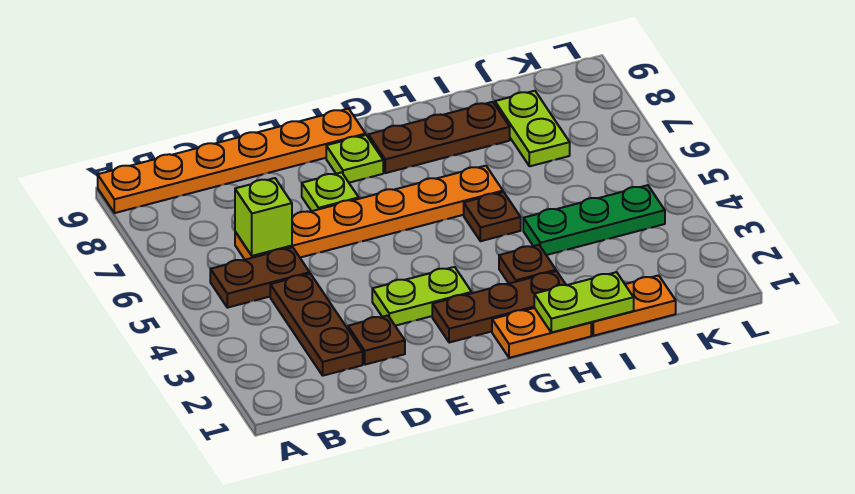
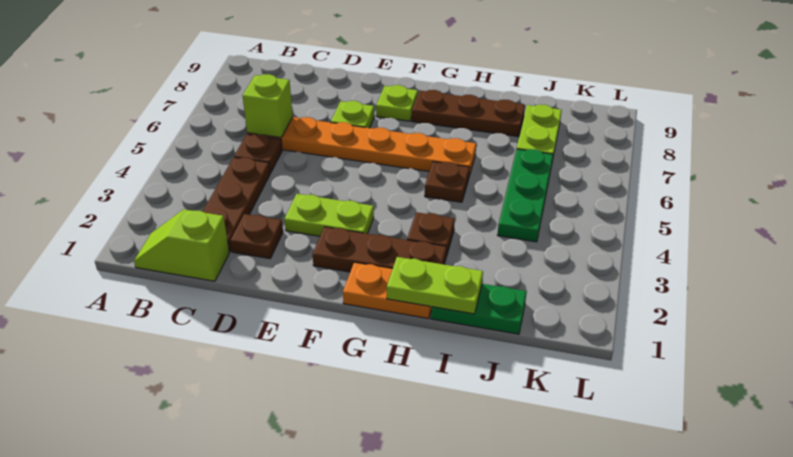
orange plate A9:F9 level 1 -> none
none -> lime slope B1:C1 level 1 top C
brown plate B5:C5 level 1 -> brown plate C5 level 1
orange plate I1:J1 level 1 -> green plate I1:J1 level 1
green plate I4:K4 level 1 -> green plate J4:J6 level 1

